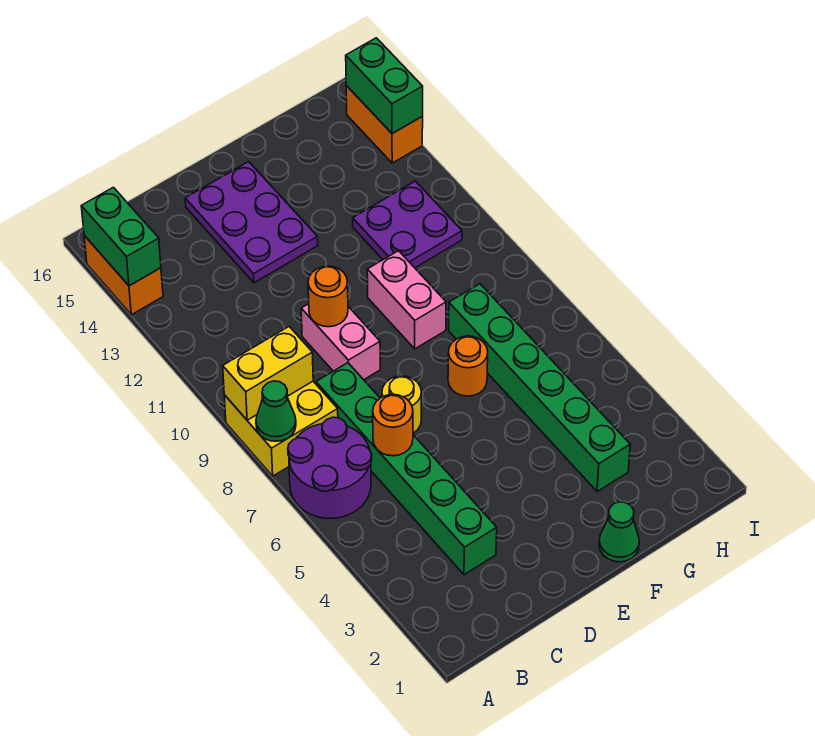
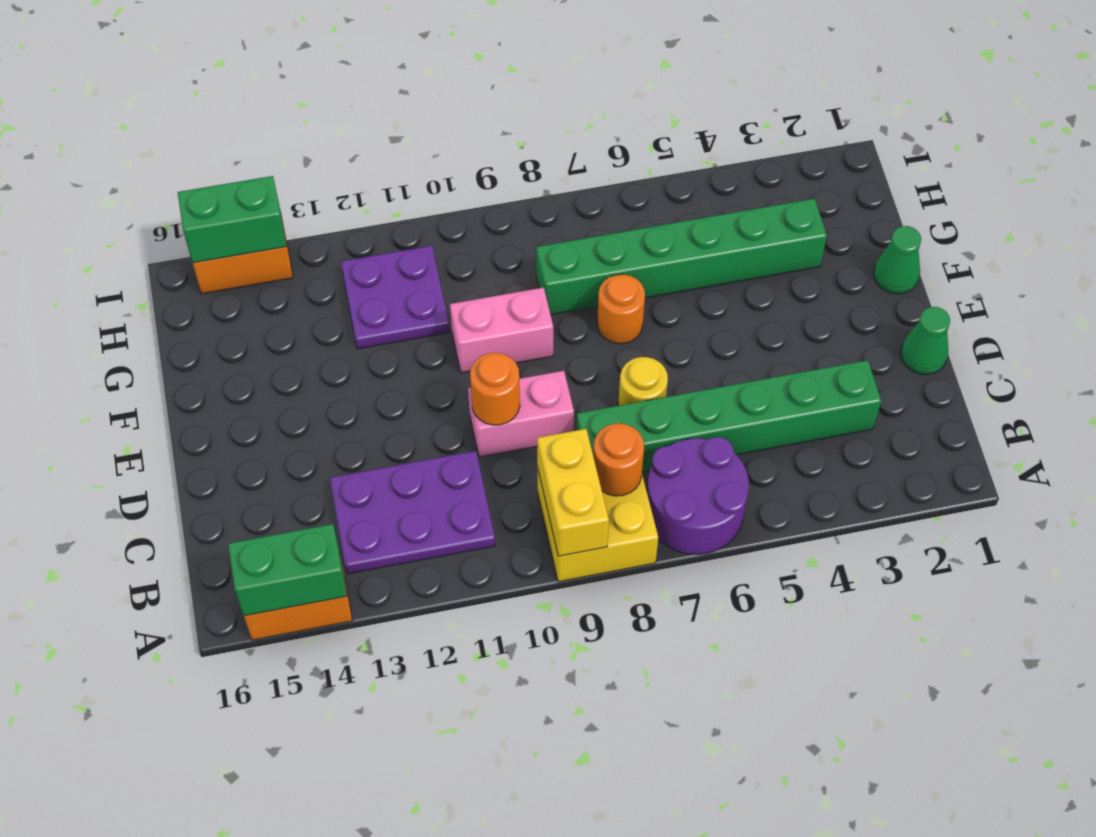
green cone A8 level 2 -> green cone D1 level 1
orange round brick C6 level 2 -> orange round brick B8 level 2
purple plate D13:E15 level 1 -> purple plate B11:C13 level 1

